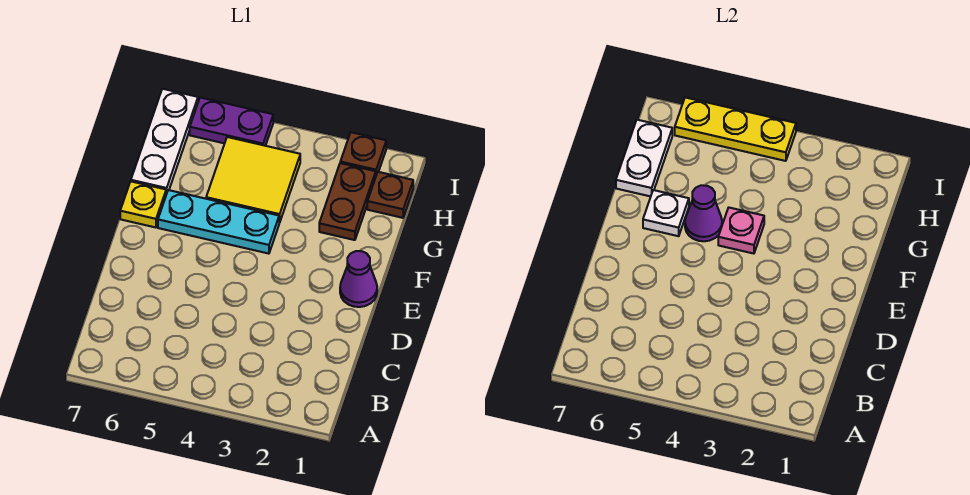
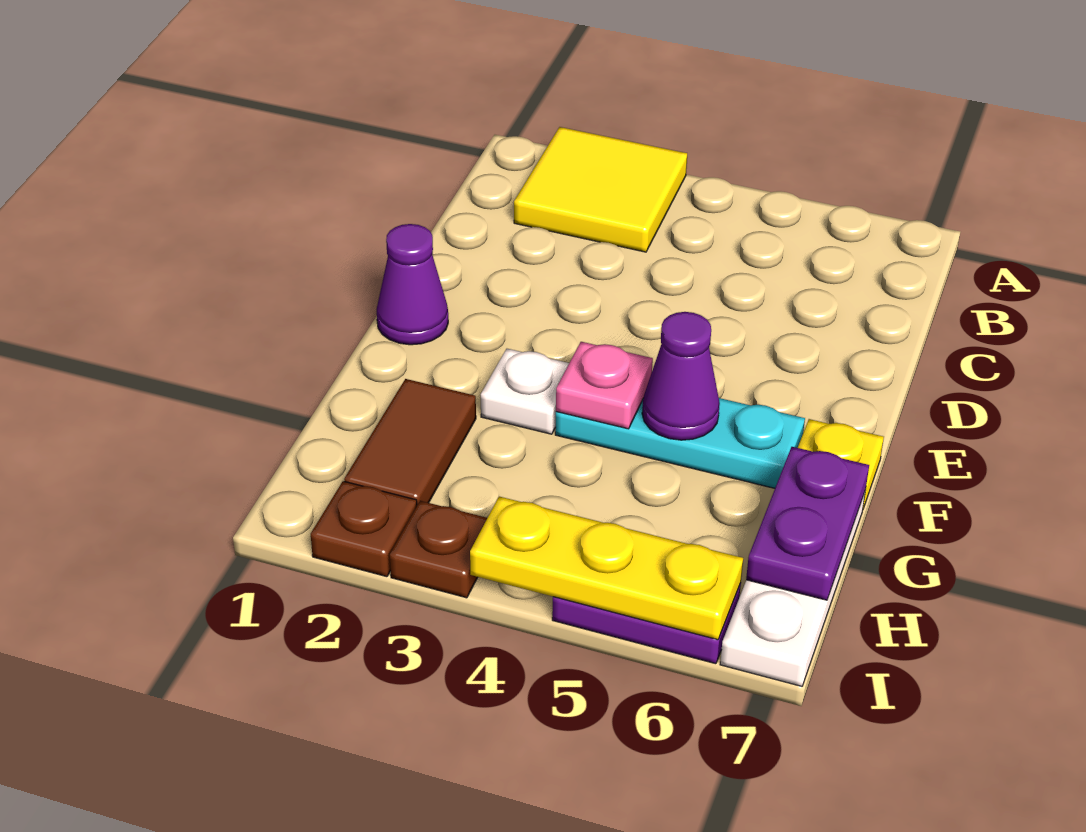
white plate F6 level 2 -> white plate F3 level 1
brown plate G2:H2 level 1 -> brown tile G2:H2 level 1
yellow tile G4:H5 level 1 -> yellow tile A2:B3 level 1
white plate G7:H7 level 2 -> purple plate G7:H7 level 2
brown plate H1 level 1 -> brown plate I3 level 1

